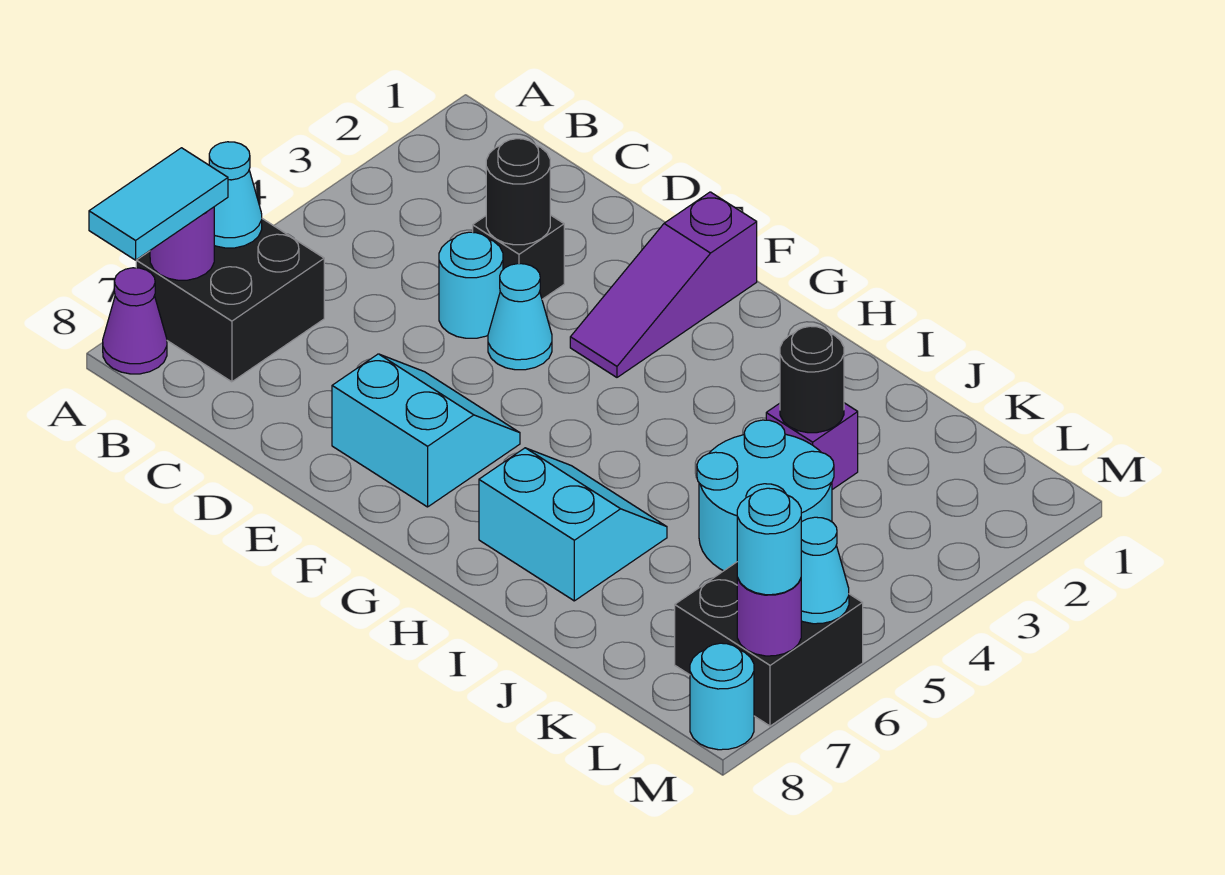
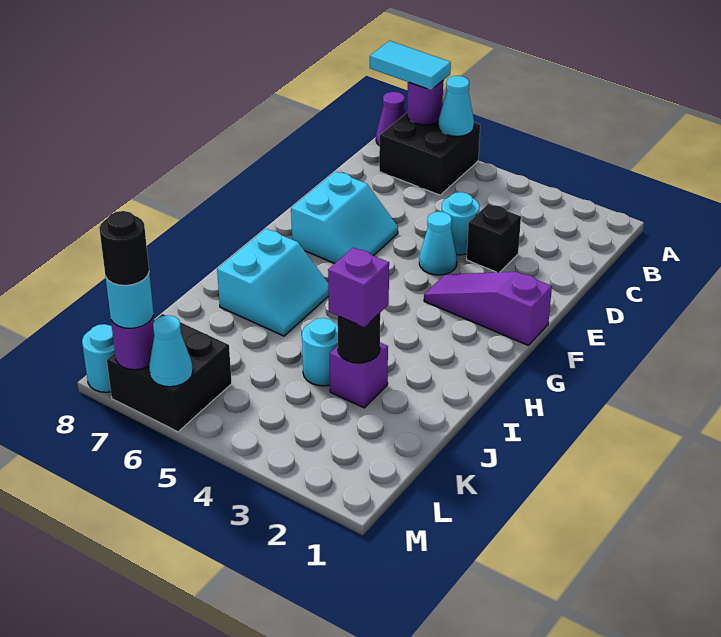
black round brick D3 level 2 -> black round brick M7 level 4
none -> purple brick J3 level 3
cyan round brick J4:K5 level 1 -> cyan round brick J4 level 1

